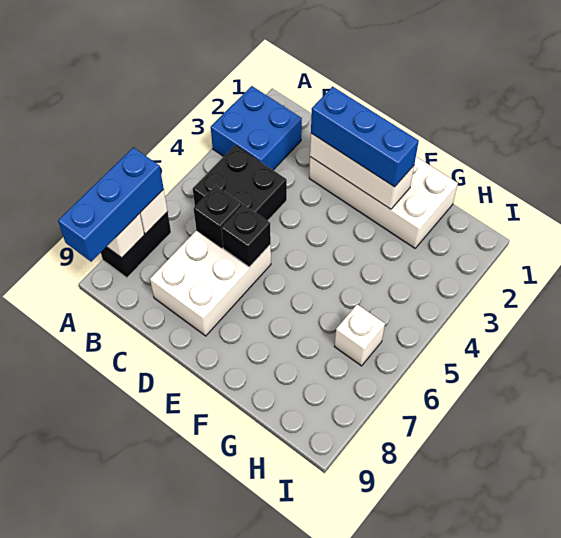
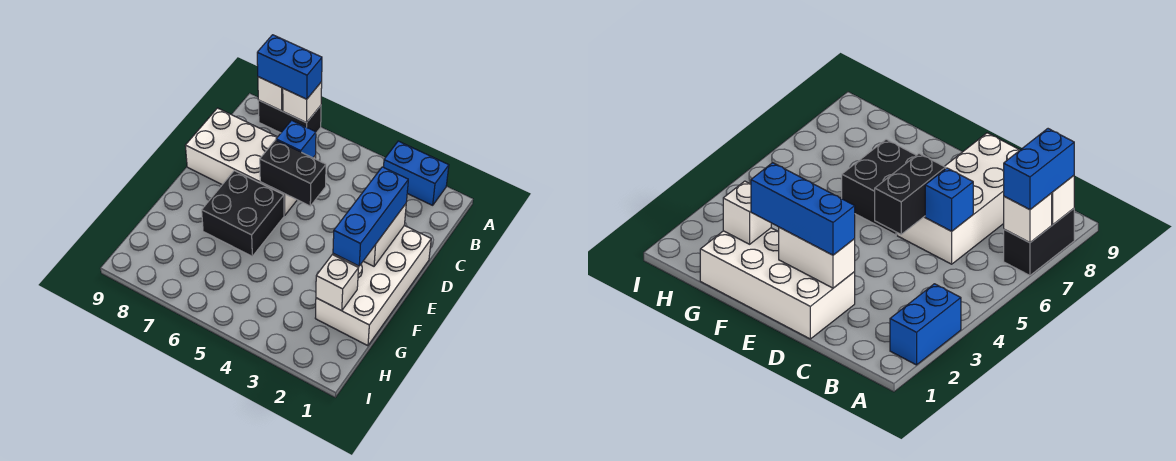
blue brick A2:B3 level 1 -> blue brick A2:A3 level 1
blue brick A7:A9 level 3 -> blue brick A7:A8 level 3
black brick B4:C5 level 1 -> black brick E6:F7 level 1
white brick C6:D8 level 1 -> white brick C6:D9 level 1
black brick C6 level 2 -> blue brick C6 level 2
white brick D2:F2 level 2 -> white brick D2:E2 level 2
black brick D6 level 2 -> black brick D5:D6 level 2
white brick H6 level 1 -> white brick G2 level 2

